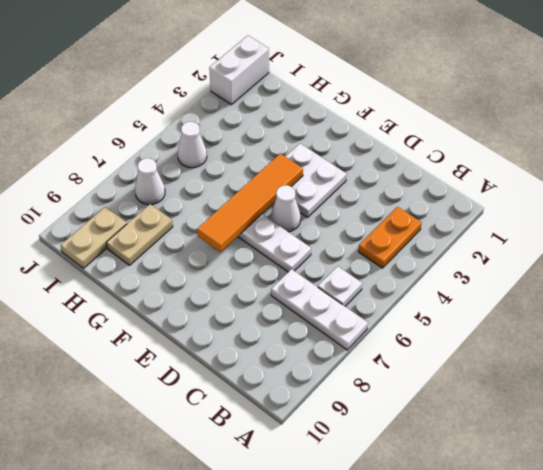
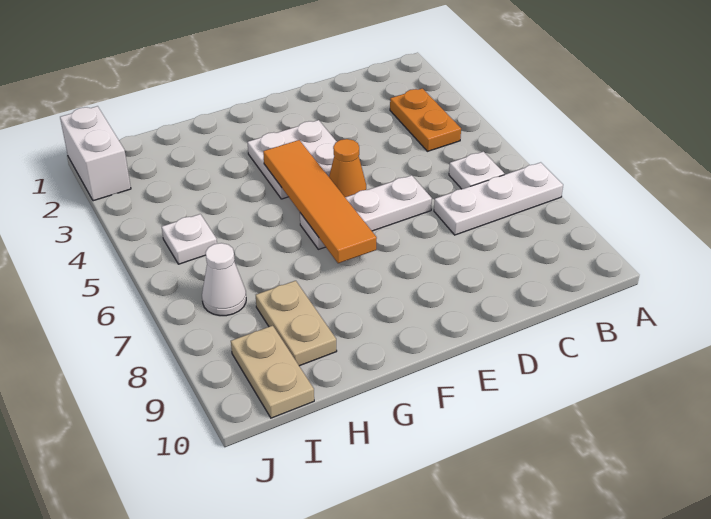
white cone E5 level 1 -> orange cone E5 level 1
white cone I5 level 1 -> white plate I5 level 1

